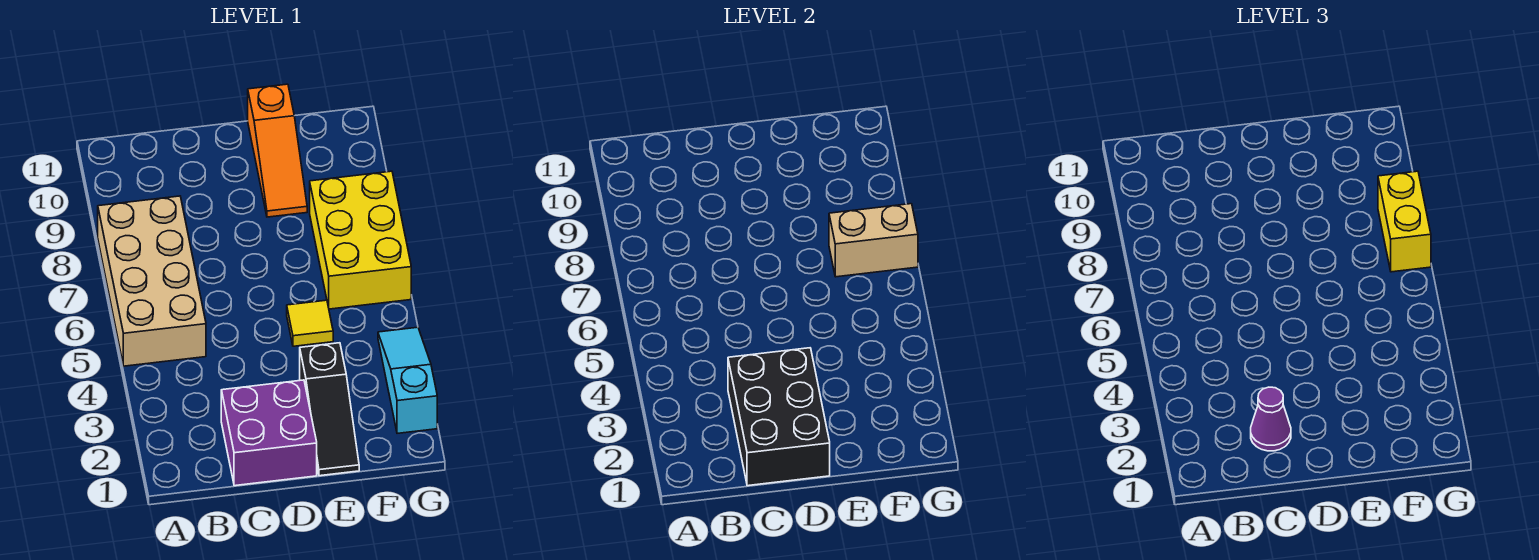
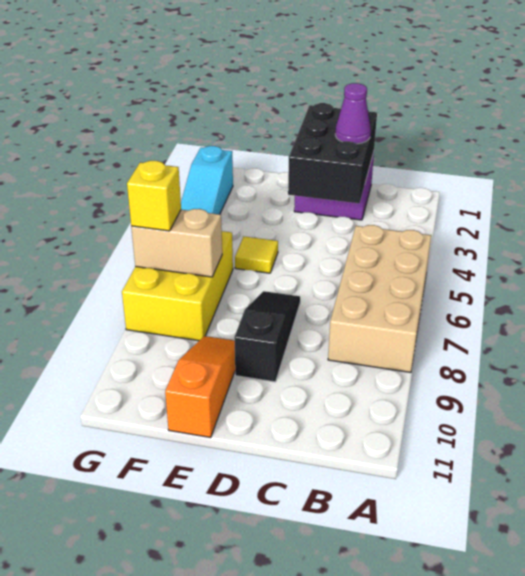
black slope E1:E3 level 1 top 3 -> black slope D7:D9 level 1 top 9
yellow brick G7:G8 level 3 -> yellow brick G7 level 3

